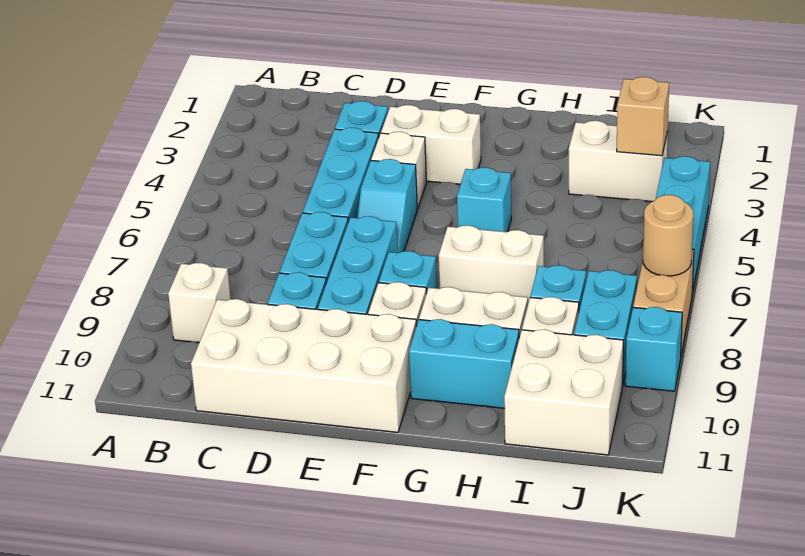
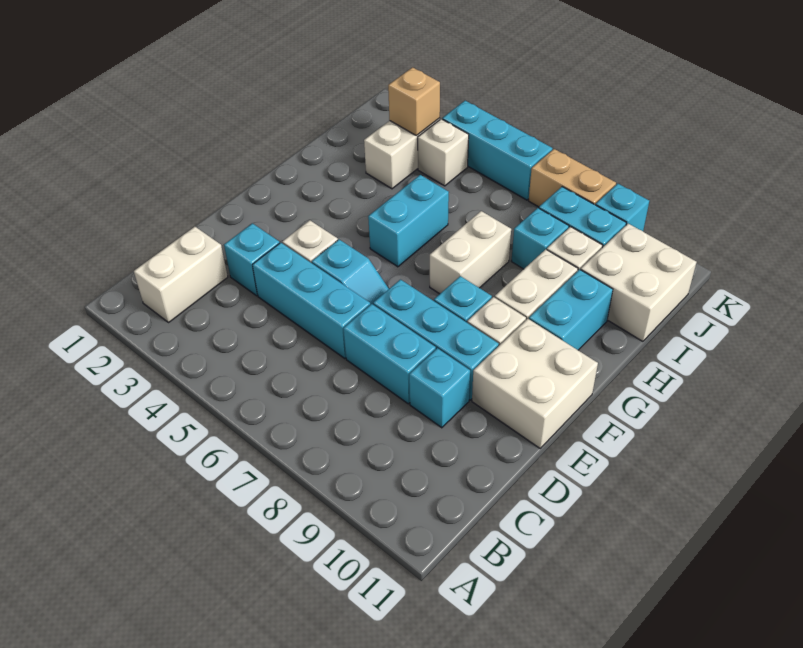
white brick B9 level 1 -> white brick J4 level 1
white brick C10:F11 level 1 -> white brick E10:F11 level 1
white brick E3:F3 level 1 -> white brick B2:C2 level 1
cyan brick G5 level 1 -> cyan brick G5:H5 level 1
tan round brick K7 level 2 -> none

